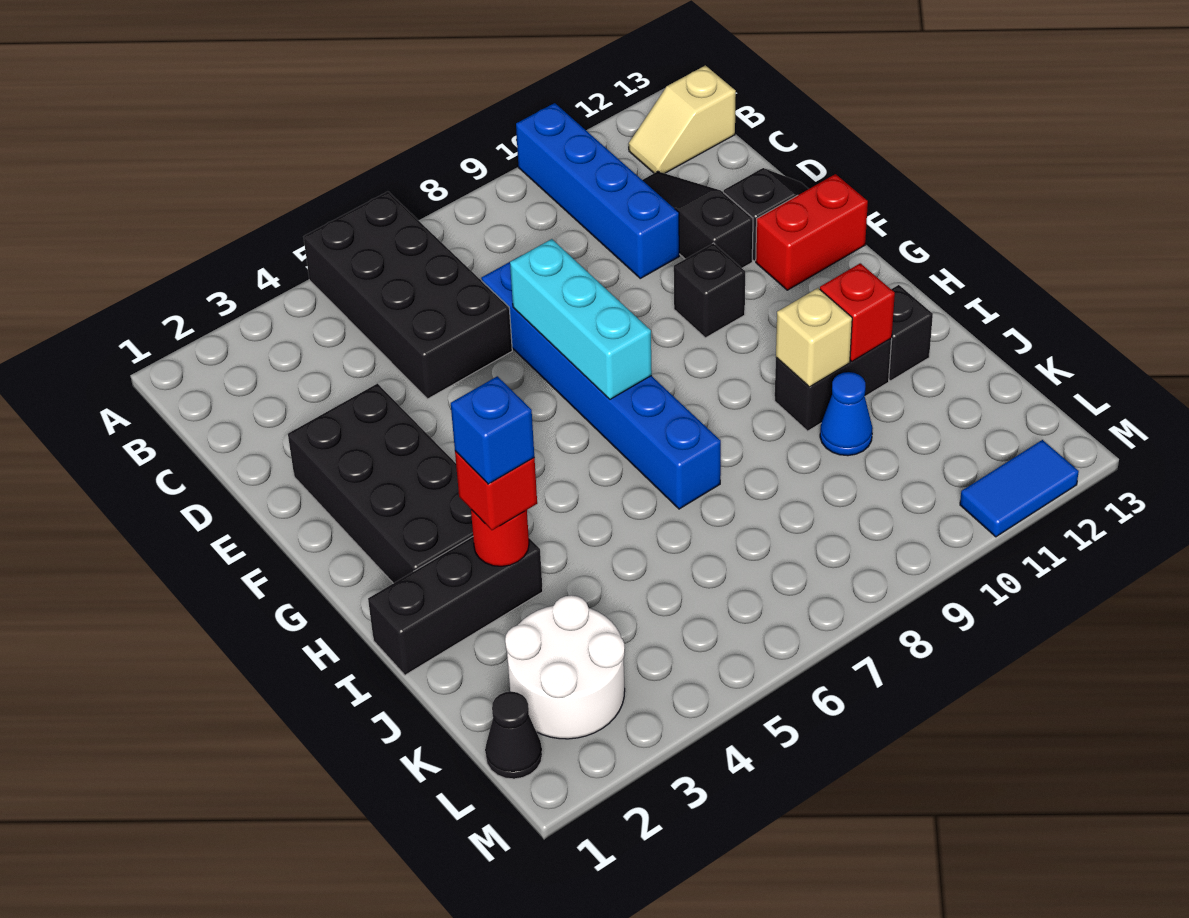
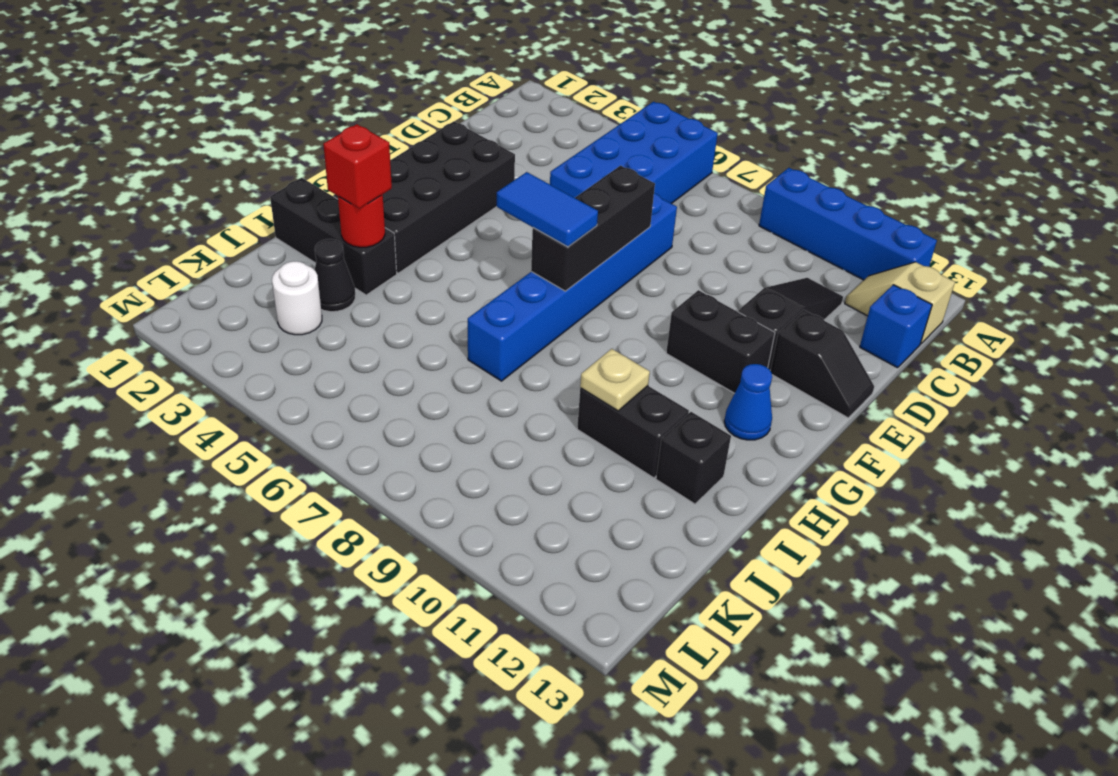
black brick A5:D6 level 1 -> blue brick A5:D6 level 1
blue brick A10:D10 level 1 -> blue brick A9:A12 level 1
cyan brick E7:G7 level 2 -> black brick E7:G7 level 2
black brick F10 level 1 -> black brick F10:F11 level 1
red brick F12:F13 level 1 -> none
blue brick I3 level 4 -> blue brick C13 level 1
tan brick I10 level 2 -> tan plate I10 level 2
red brick I11 level 2 -> none
blue cone J10 level 1 -> blue cone G12 level 1
white round brick K2:L3 level 1 -> white round brick K3 level 1
black cone L1 level 1 -> black cone J3 level 1
blue tile M11:M12 level 1 -> blue tile G6:G7 level 3

